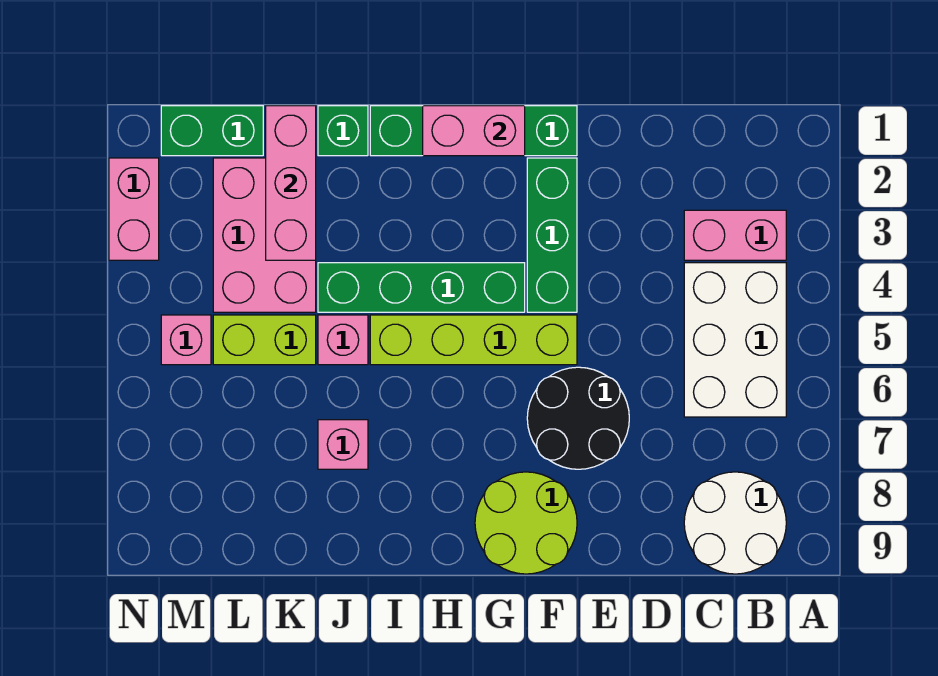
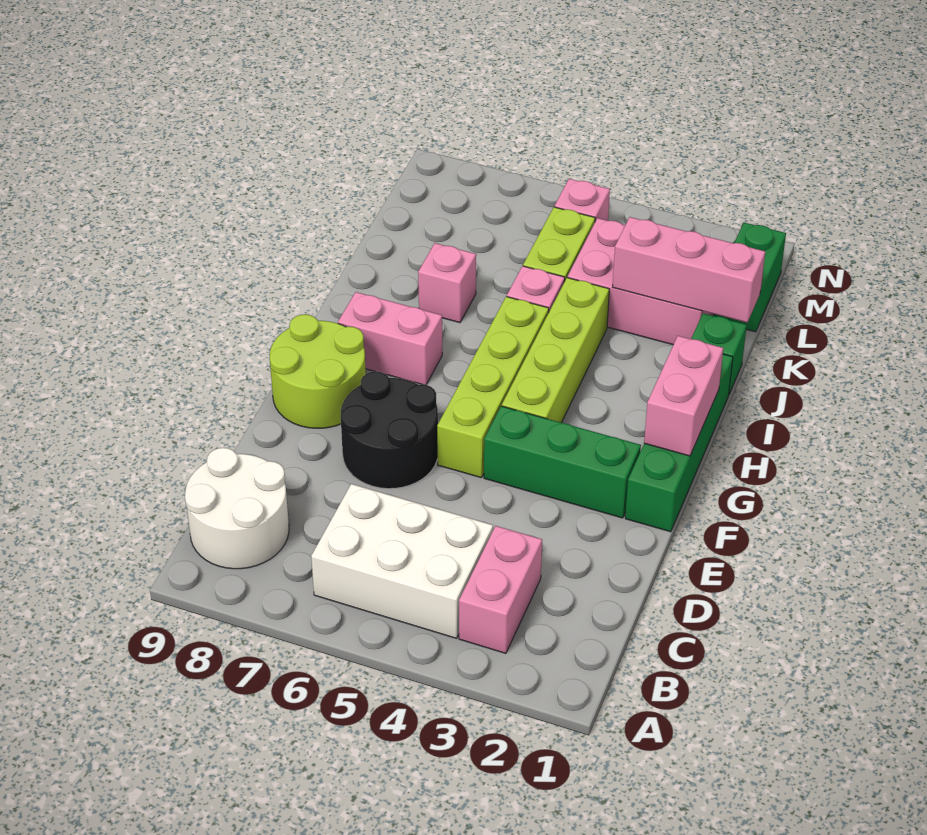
green brick G4:J4 level 1 -> lime brick G4:J4 level 1
pink brick N2:N3 level 1 -> pink brick H7:H8 level 1

